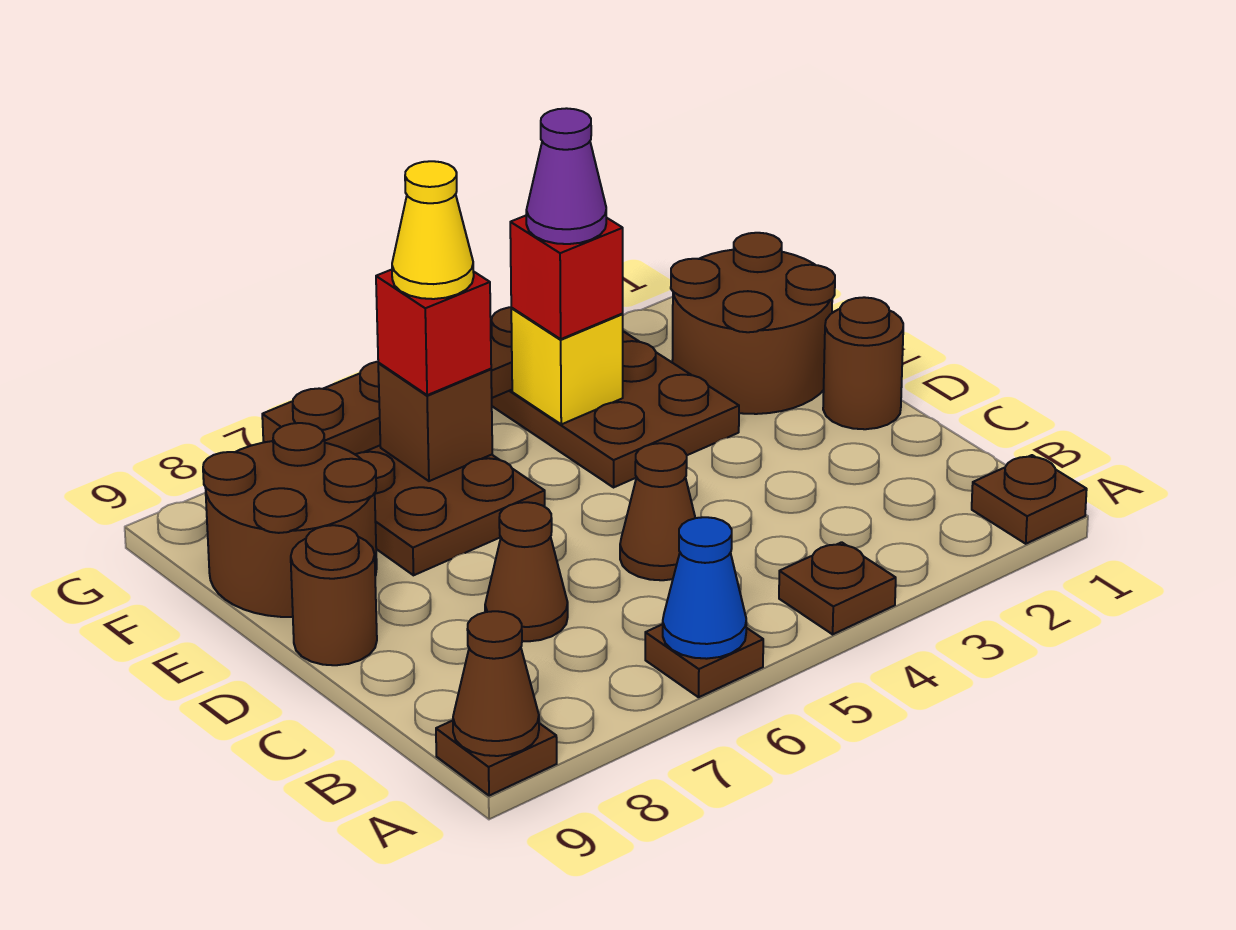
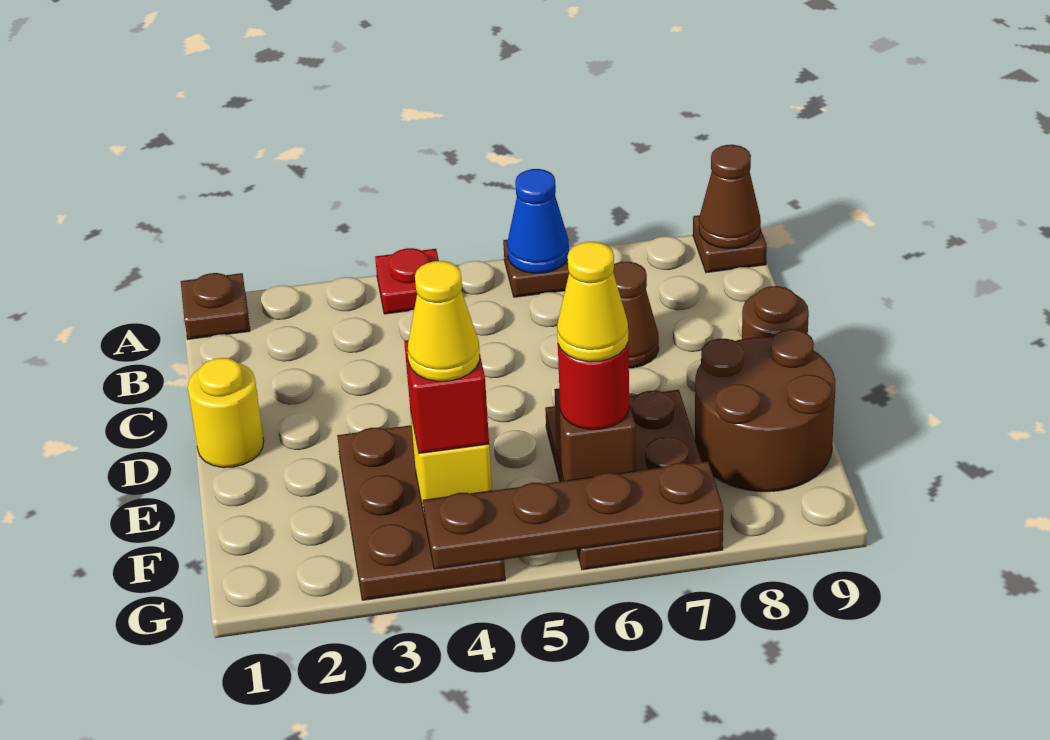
brown plate A4 level 1 -> red plate A4 level 1
brown cone C5 level 1 -> none
brown round brick D1 level 1 -> yellow round brick D1 level 1
brown round brick E1:F2 level 1 -> none
purple cone F4 level 4 -> yellow cone F4 level 4
red brick F6 level 3 -> red round brick F6 level 3

